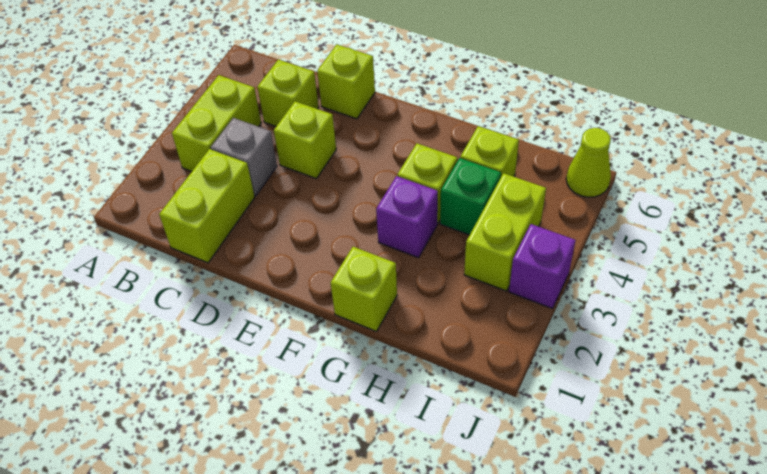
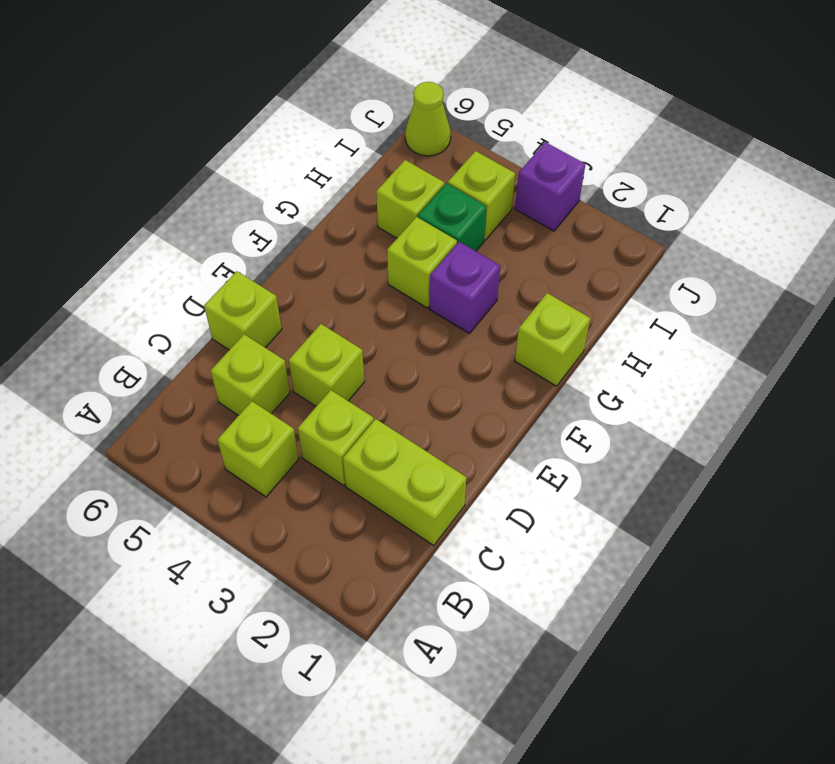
lime brick B3:B4 level 1 -> lime brick B4 level 1
grey brick C3 level 1 -> lime brick C3 level 1
lime brick I3:I4 level 1 -> lime brick I4 level 1

